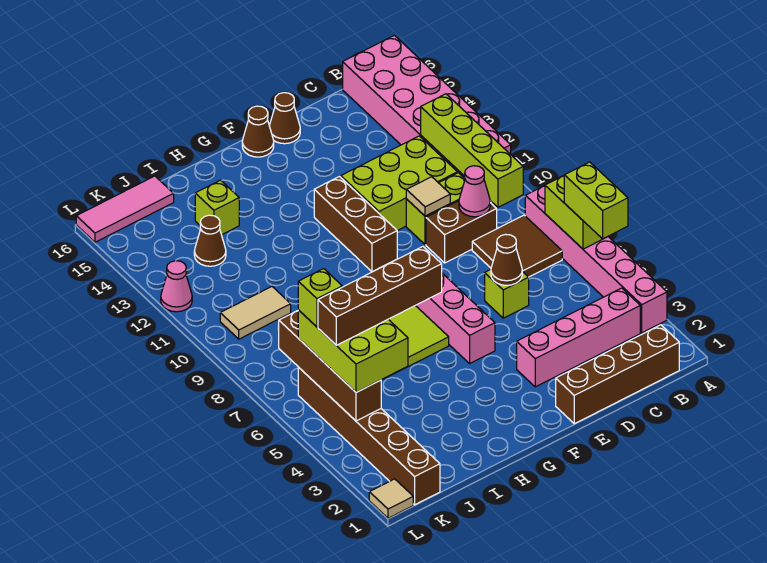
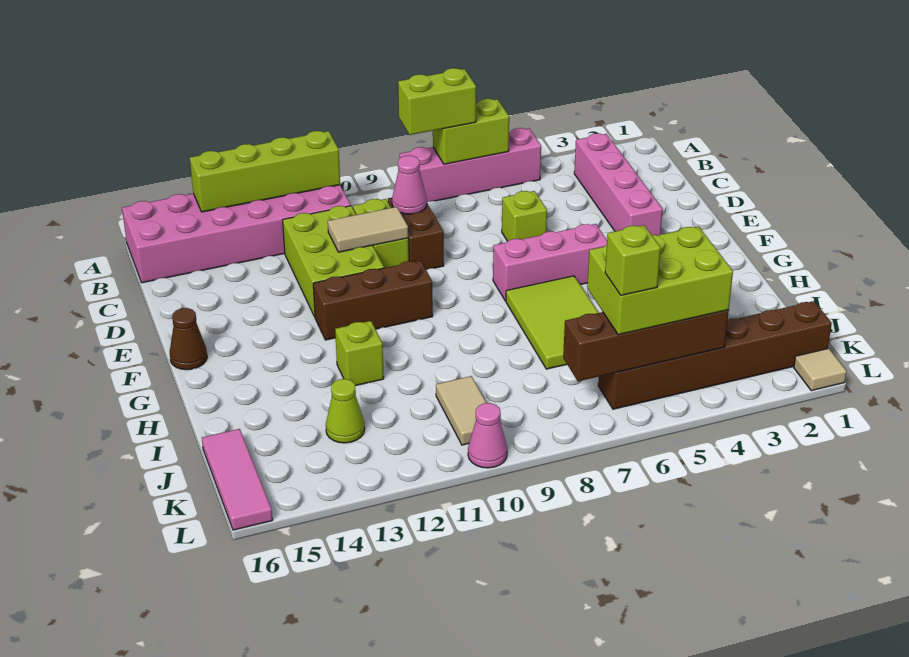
pink brick A3:A8 level 1 -> pink brick A5:A8 level 1
lime brick A5:A6 level 3 -> lime brick A7:A8 level 3
brown brick B1:E1 level 1 -> none
brown tile B7:C8 level 1 -> none
lime brick B9:B12 level 2 -> lime brick A11:A14 level 2
brown cone D6 level 2 -> none
tan tile D10 level 2 -> tan tile D10:D11 level 2
brown cone E16 level 1 -> none
brown brick H5:K5 level 4 -> none
lime brick I14 level 1 -> lime brick H12 level 1
brown cone J13 level 1 -> lime cone J13 level 1
pink cone L12 level 1 -> pink cone L10 level 1

